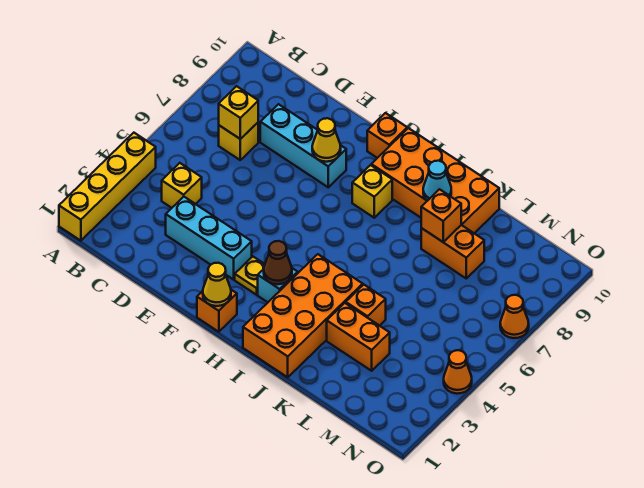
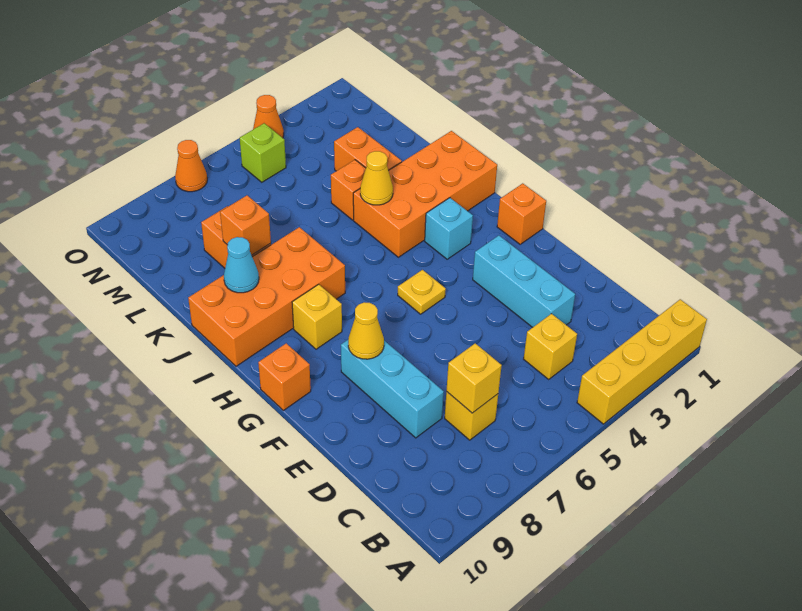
yellow cone G1 level 2 -> yellow cone J4 level 2
yellow plate G3 level 1 -> yellow plate G5 level 1
brown cone H3 level 2 -> none
orange brick H9:K10 level 1 -> orange brick I7:J10 level 1
none -> lime brick N5 level 1

